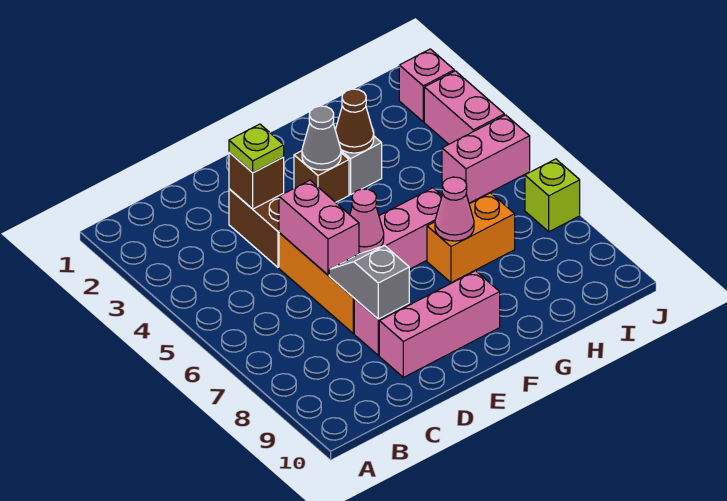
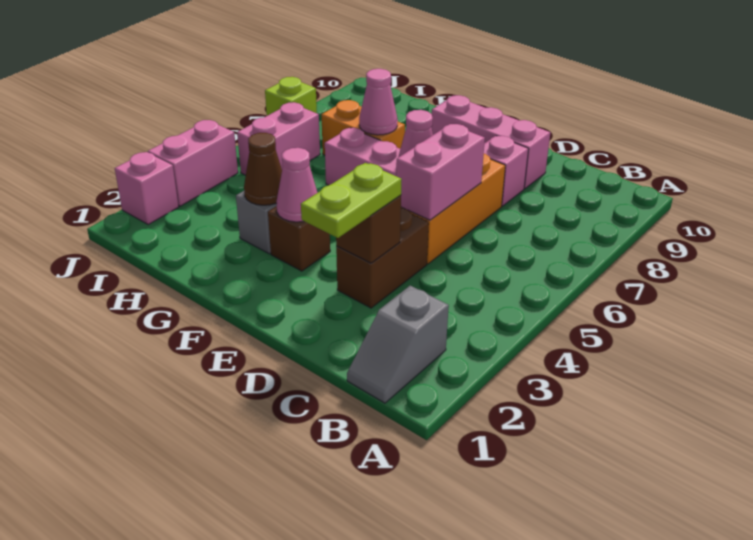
lime plate D3 level 3 -> lime plate D2:D3 level 3
grey slope D7:D8 level 2 top 8 -> grey slope B1:B2 level 1 top 2
grey cone F3 level 2 -> pink cone F3 level 2
pink brick I5:J5 level 1 -> pink brick I5:I6 level 1

